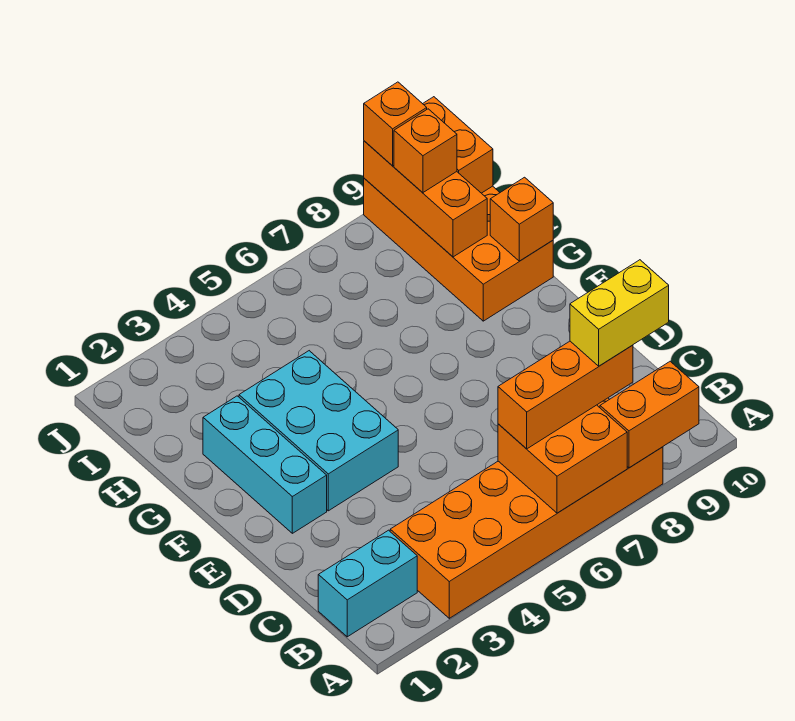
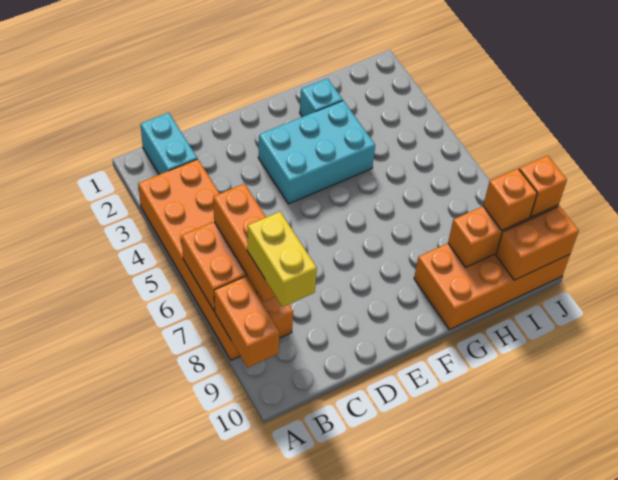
cyan brick E2:G2 level 1 -> cyan brick G2 level 1
orange brick G10 level 2 -> none

